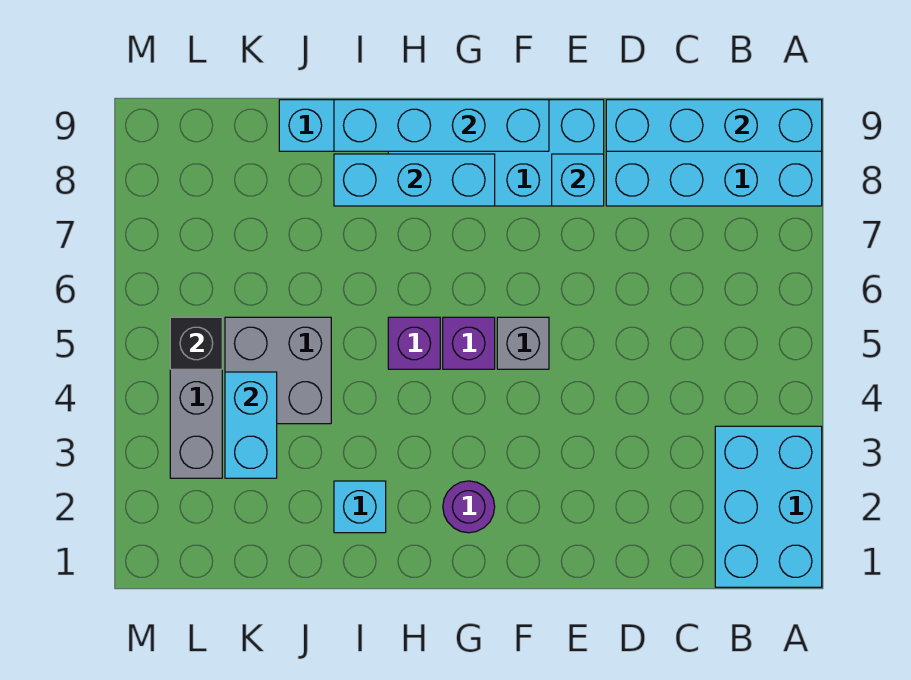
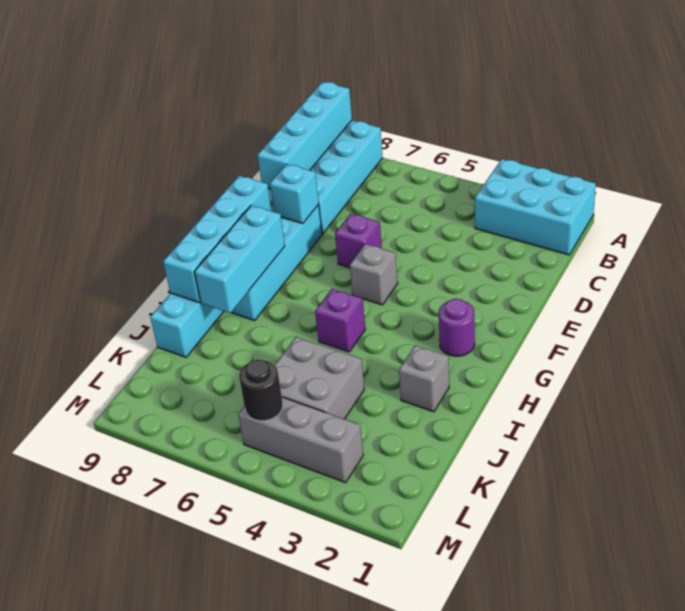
purple brick G5 level 1 -> purple brick E6 level 1
cyan brick I2 level 1 -> grey brick I2 level 1
cyan brick K3:K4 level 2 -> none
black brick L5 level 2 -> black round brick L5 level 2

